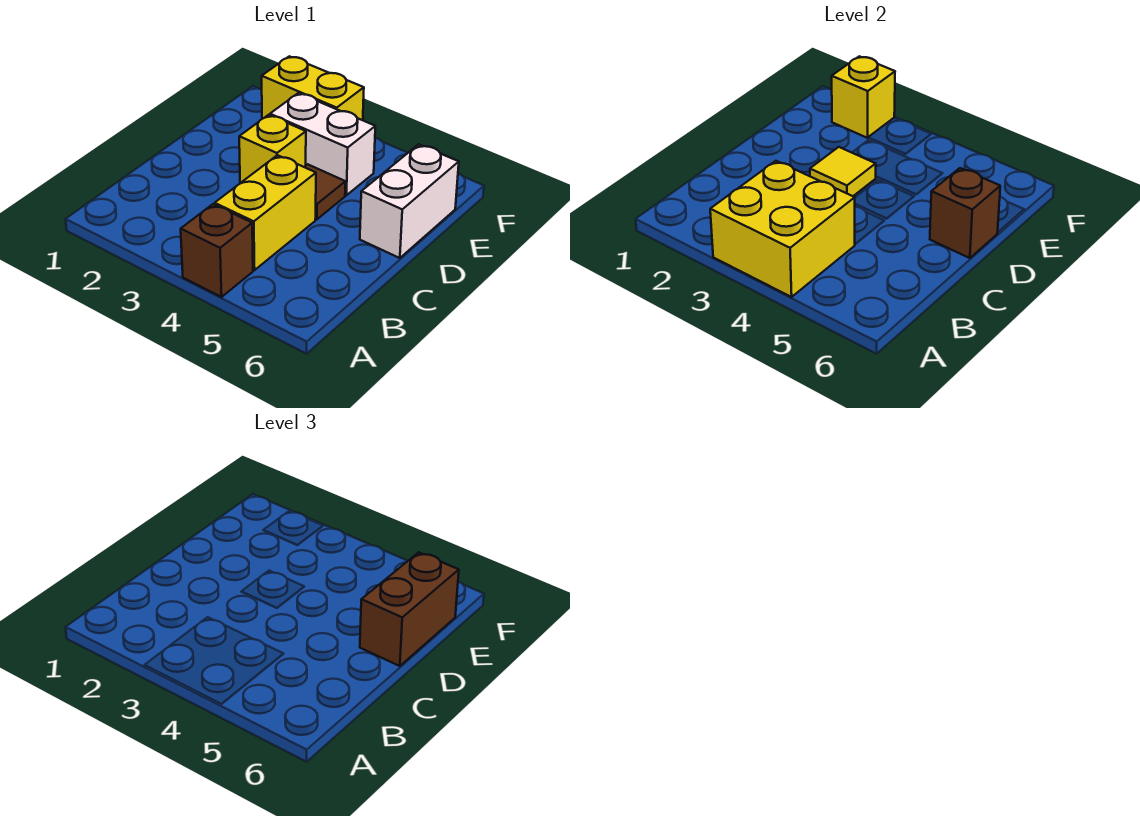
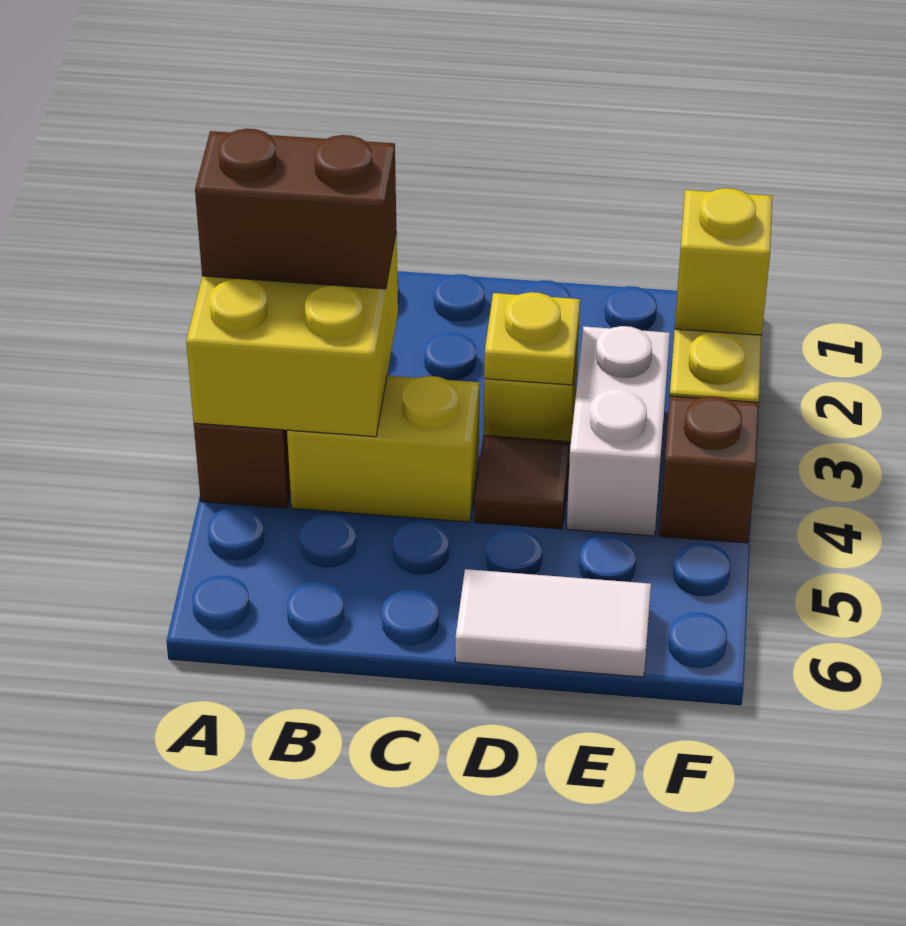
yellow tile D3 level 2 -> yellow plate D3 level 2
white brick D6:E6 level 1 -> white tile D6:E6 level 1
brown brick D6 level 2 -> brown brick F4 level 1
brown brick D6:E6 level 3 -> brown brick A3:B3 level 3

